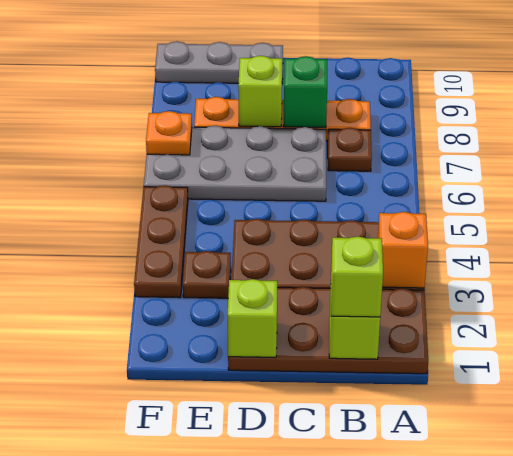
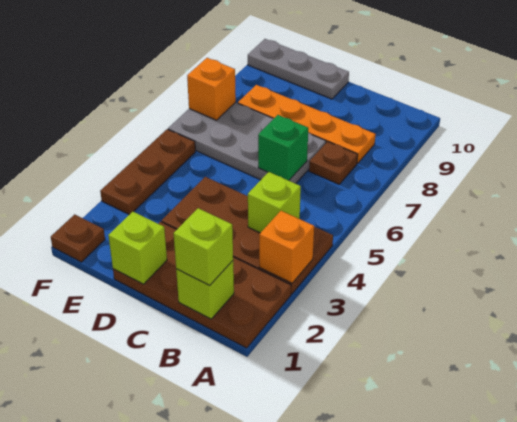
green brick C8 level 2 -> green brick C6 level 2
lime brick D8 level 2 -> lime brick B4 level 2
brown plate E3 level 1 -> brown plate F1 level 1
orange plate F7 level 2 -> orange brick F7 level 2

